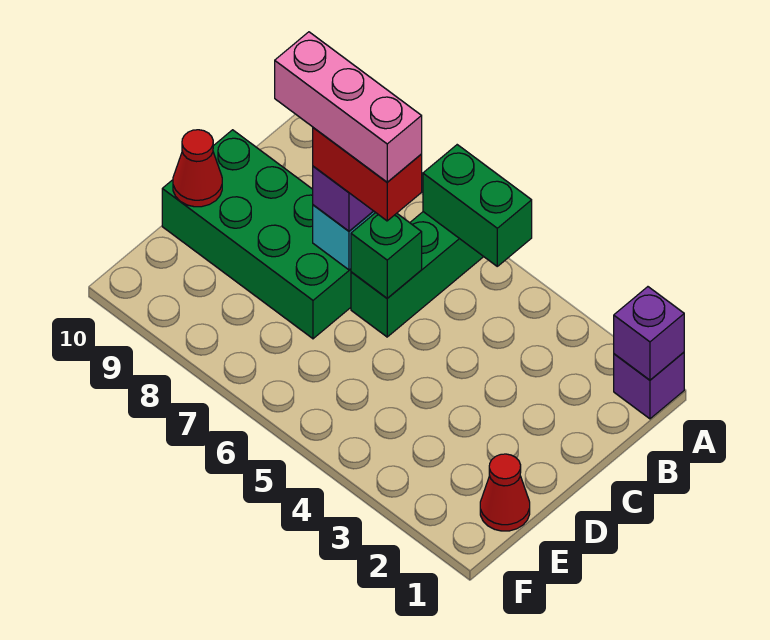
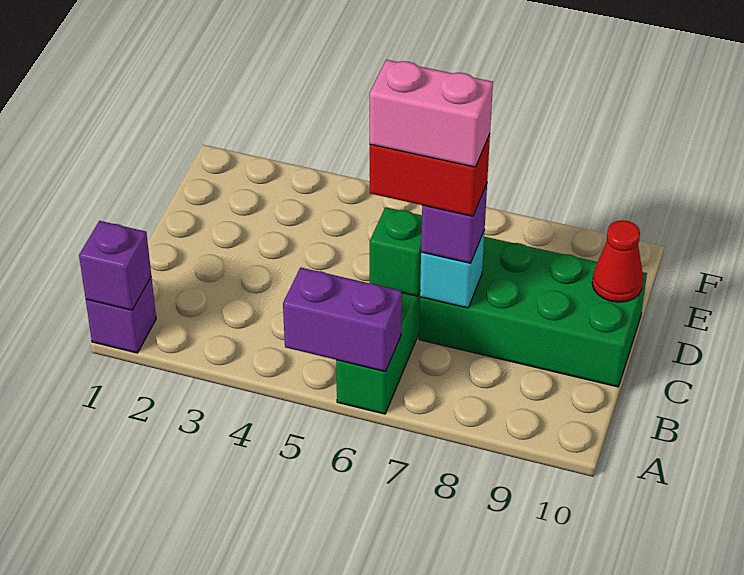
green brick A5:A6 level 2 -> purple brick A5:A6 level 2
pink brick C6:C8 level 5 -> pink brick C6:C7 level 5
red cone E1 level 1 -> none

